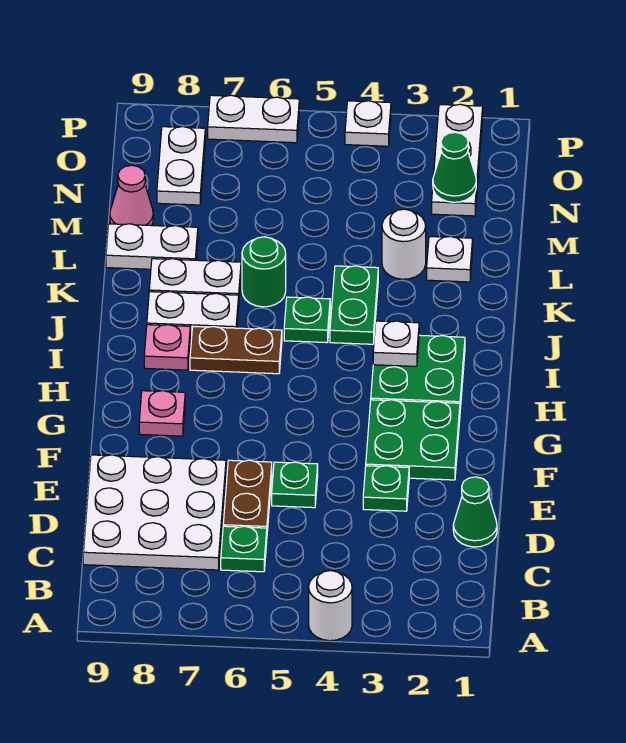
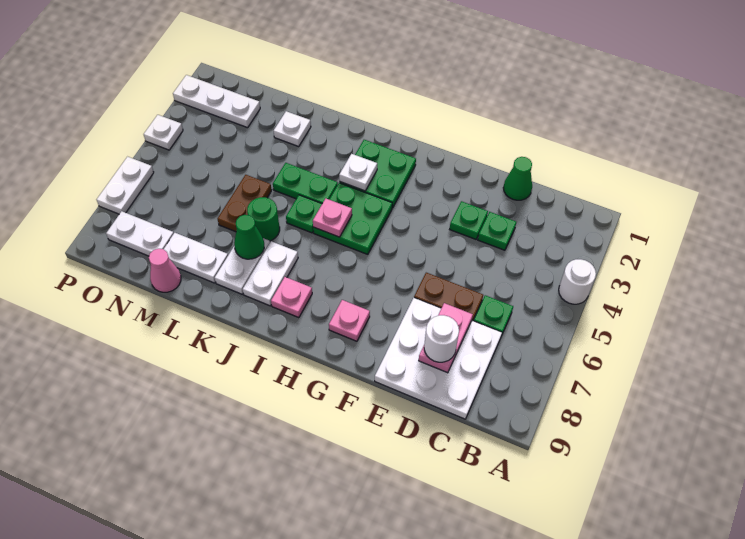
none -> pink plate D7:D8 level 2
green plate E5 level 1 -> green plate D3 level 1
green plate F2:G3 level 1 -> green plate H4:I5 level 1
none -> pink plate I5 level 2
brown plate I6:I7 level 1 -> brown plate L5:L6 level 1
white round brick L3 level 1 -> white round brick D8 level 3
white plate L8:L9 level 1 -> white plate L8:M8 level 1
green cone N2 level 2 -> green cone K7 level 2

